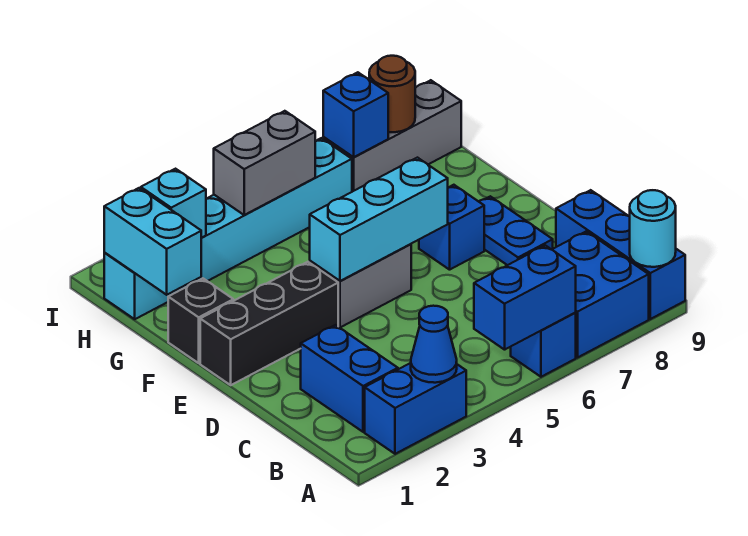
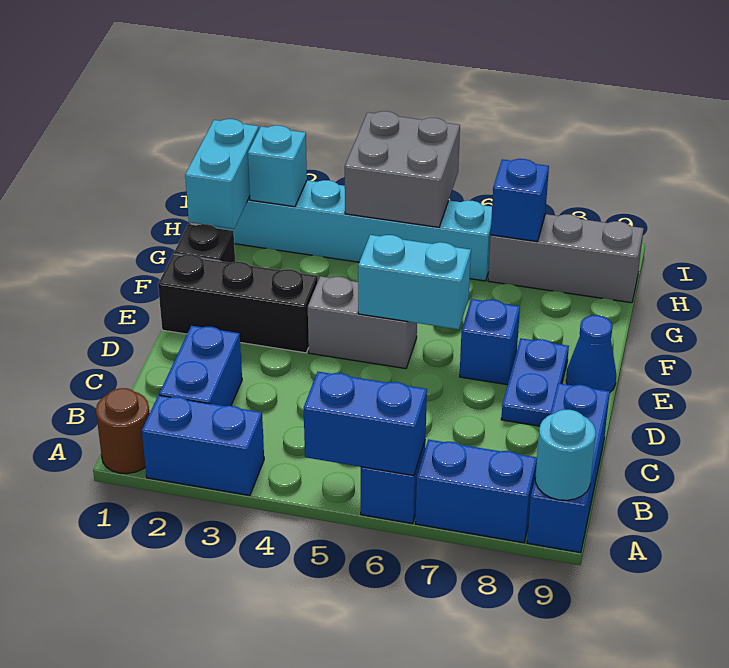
blue cone A3 level 2 -> blue cone E9 level 1
blue brick A7:B8 level 1 -> blue brick A7:A8 level 1
cyan brick E4:E6 level 2 -> cyan brick E5:E6 level 2
grey brick H4:H5 level 2 -> grey brick H4:I5 level 2
brown round brick H8 level 2 -> brown round brick A1 level 1

